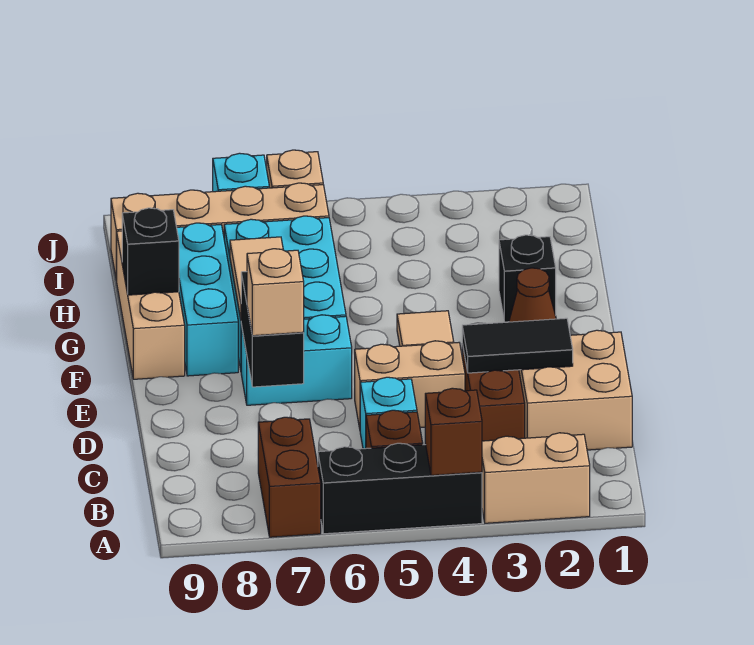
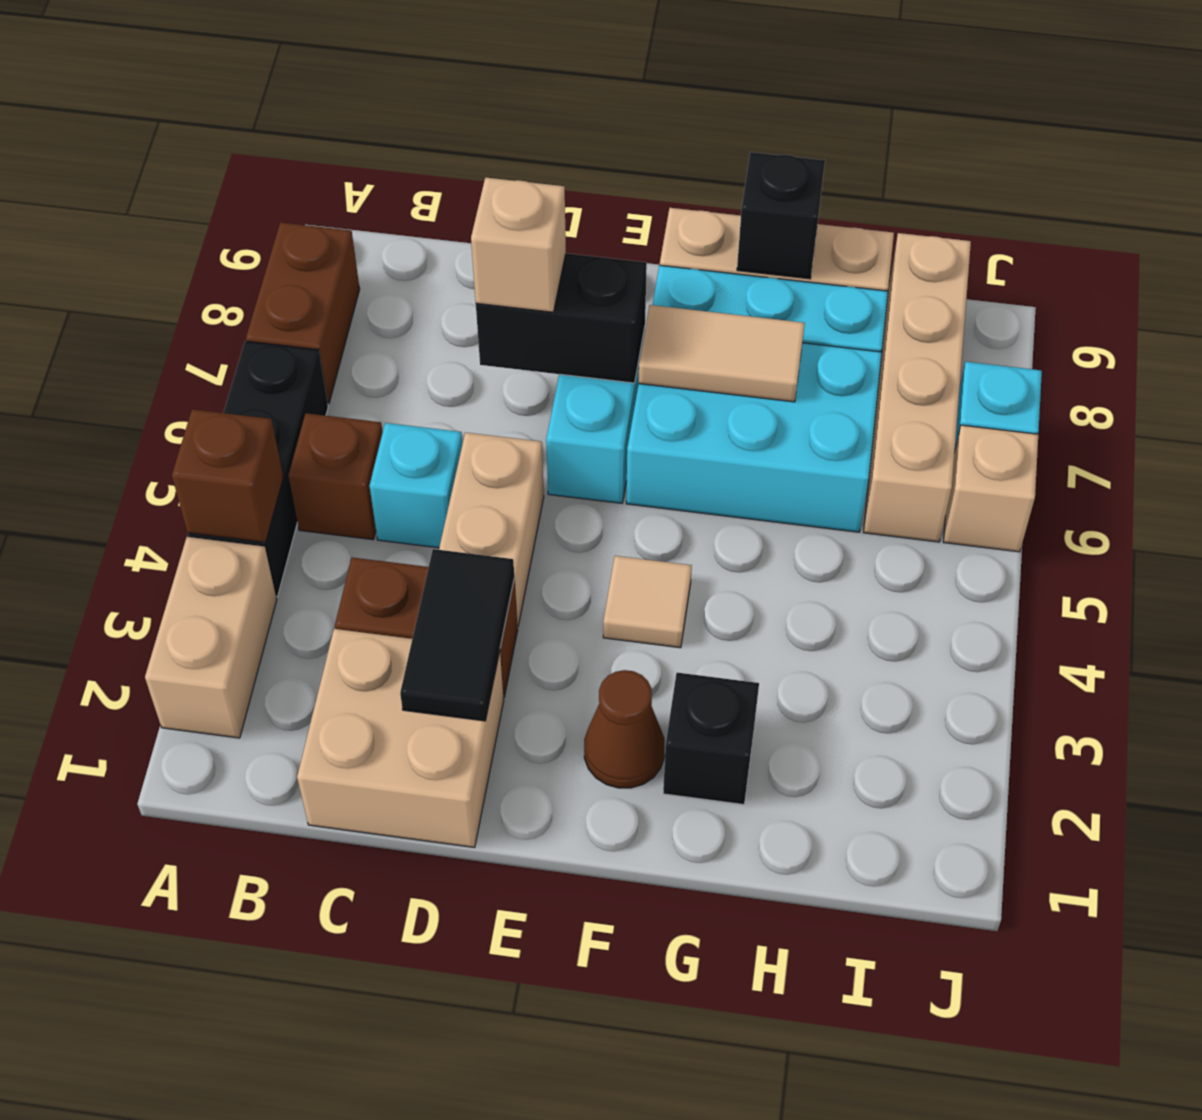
brown brick A7:B7 level 1 -> brown brick A7:A8 level 1

